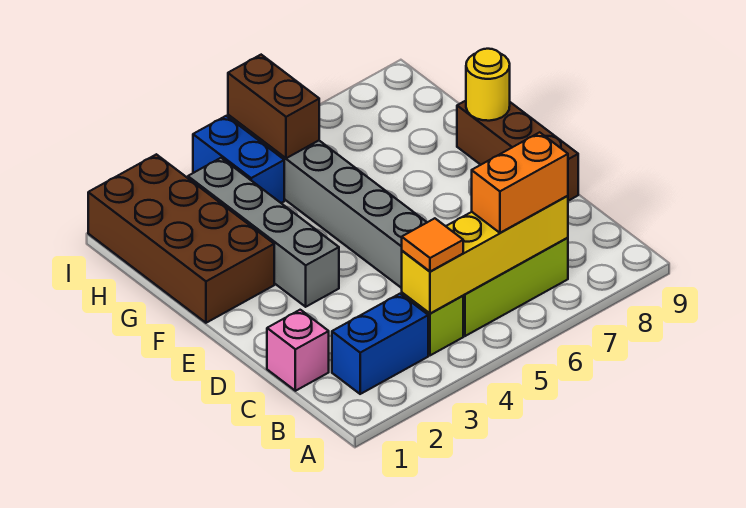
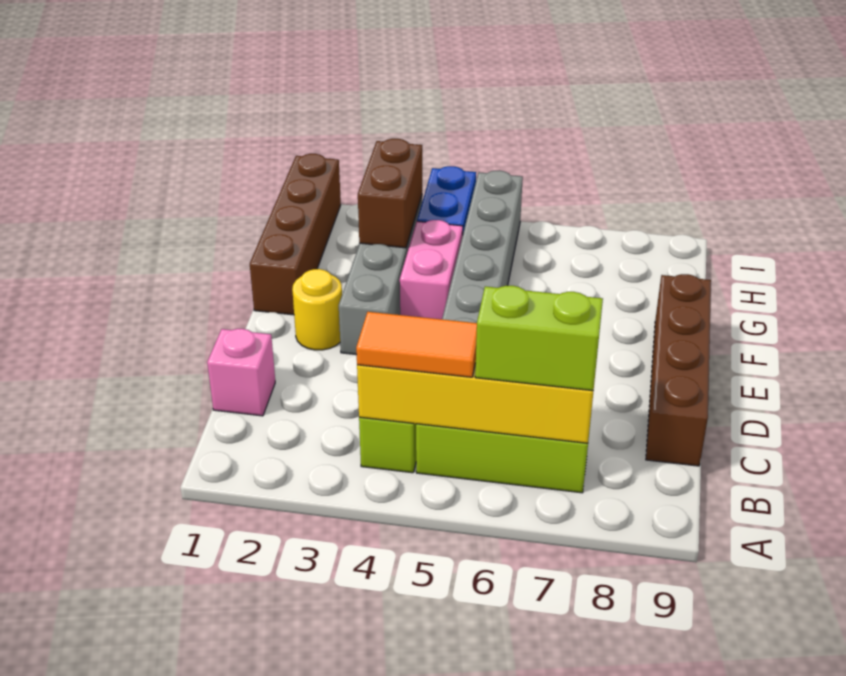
blue brick B2:B3 level 1 -> none
orange tile B4 level 3 -> orange tile B4:B5 level 3
orange brick B6:B7 level 3 -> lime brick B6:B7 level 3
brown brick D9:F9 level 1 -> brown brick C9:F9 level 1
brown brick F1:I2 level 1 -> brown brick F1:I1 level 1
none -> pink brick F4:G4 level 1
yellow round brick F9 level 2 -> yellow round brick E2 level 1
brown brick H5:I5 level 2 -> brown brick G3:H3 level 2

